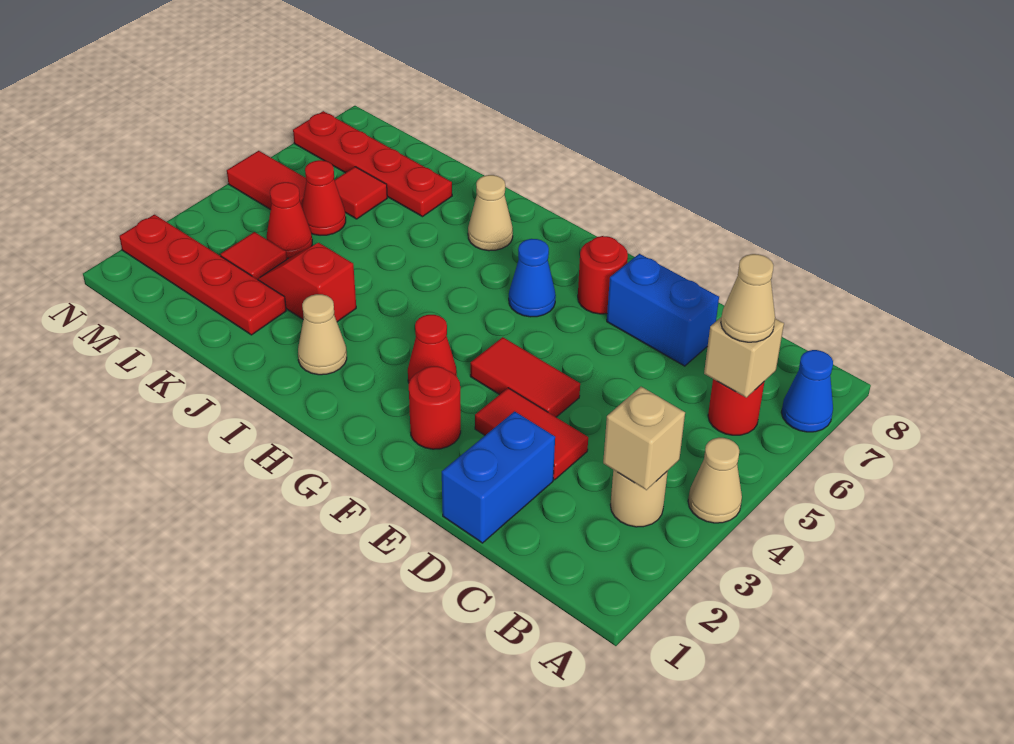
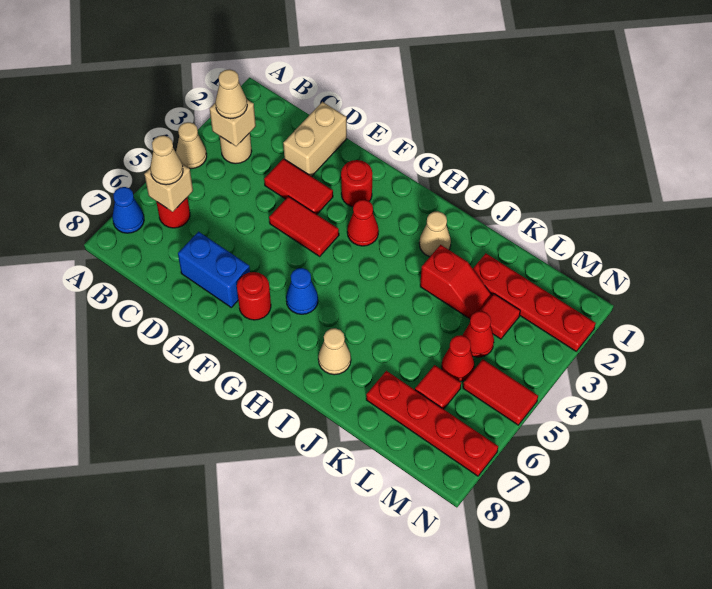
none -> tan cone B3 level 3
blue brick D1:D2 level 1 -> tan brick D1:D2 level 1

